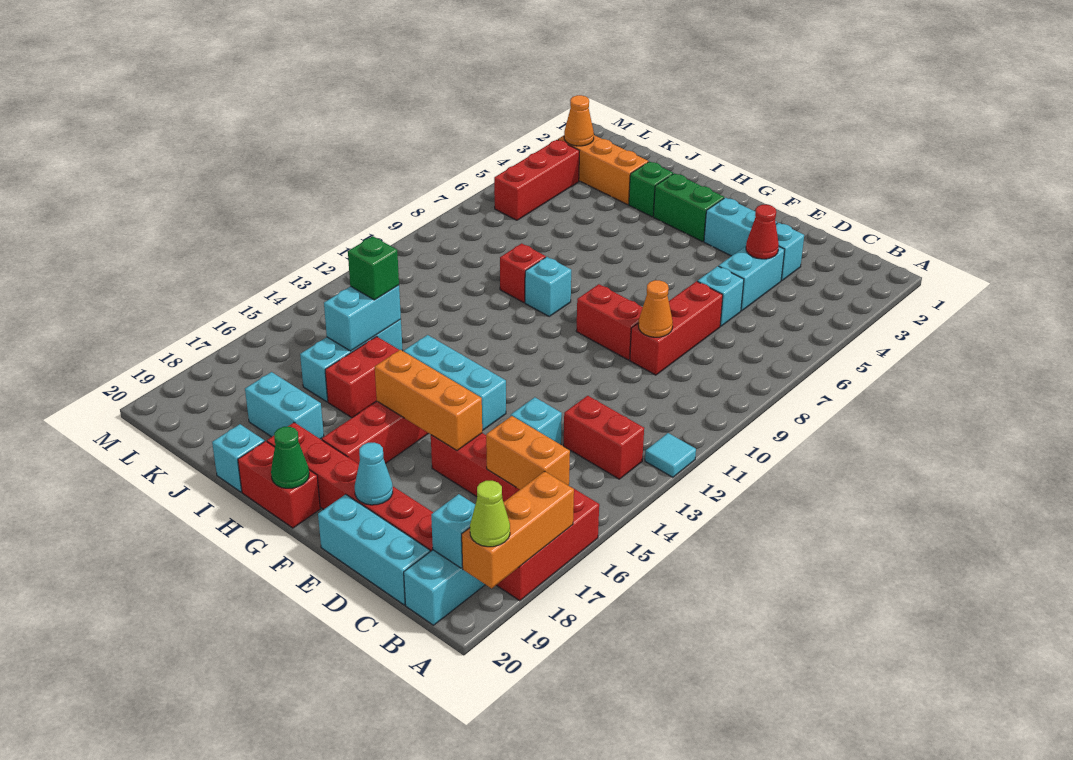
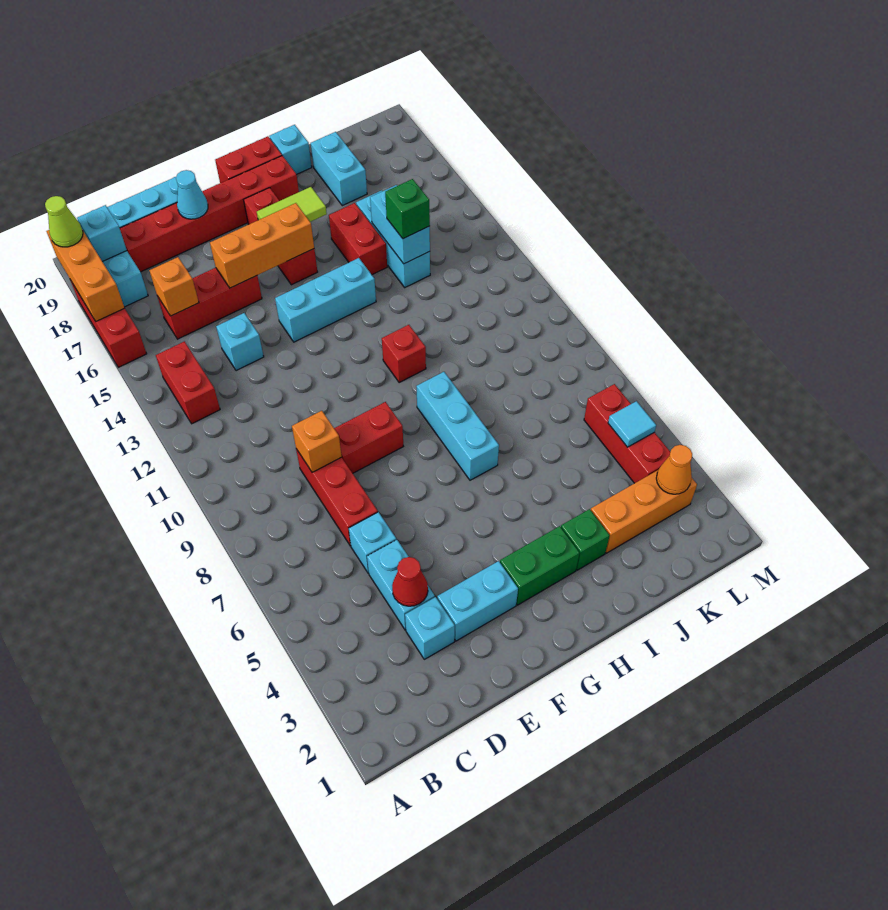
cyan tile A12 level 1 -> cyan tile L5 level 2
red brick B13:C13 level 1 -> red brick B13:B14 level 1
orange brick B16:C16 level 2 -> orange brick C16 level 2
orange cone D9 level 2 -> orange brick D9 level 2
none -> lime tile G17:H17 level 2
green cone G20 level 2 -> none
cyan brick H9 level 1 -> cyan brick H7:H9 level 1
red brick I9 level 1 -> red brick H11 level 1
cyan brick I18:J18 level 1 -> cyan brick J18:J19 level 1

